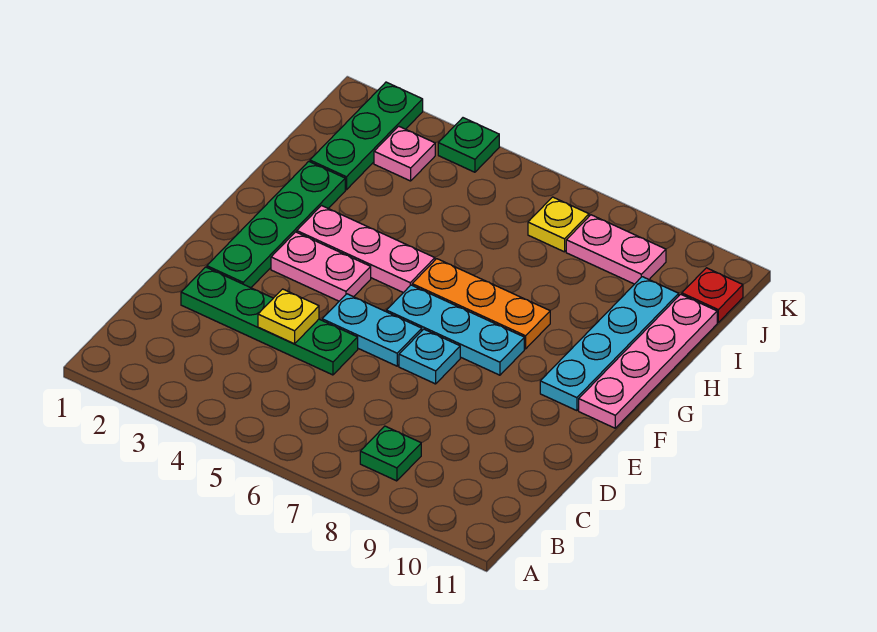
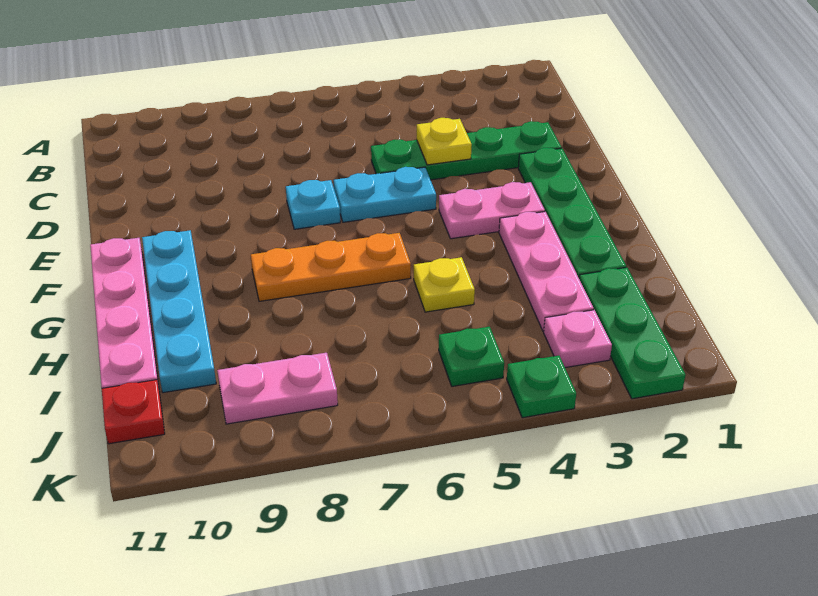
green plate B8 level 1 -> green plate J5 level 1
cyan plate F6:F8 level 1 -> none
pink plate G3:G5 level 1 -> pink plate G3:I3 level 1
yellow plate J7 level 1 -> yellow plate H5 level 1

